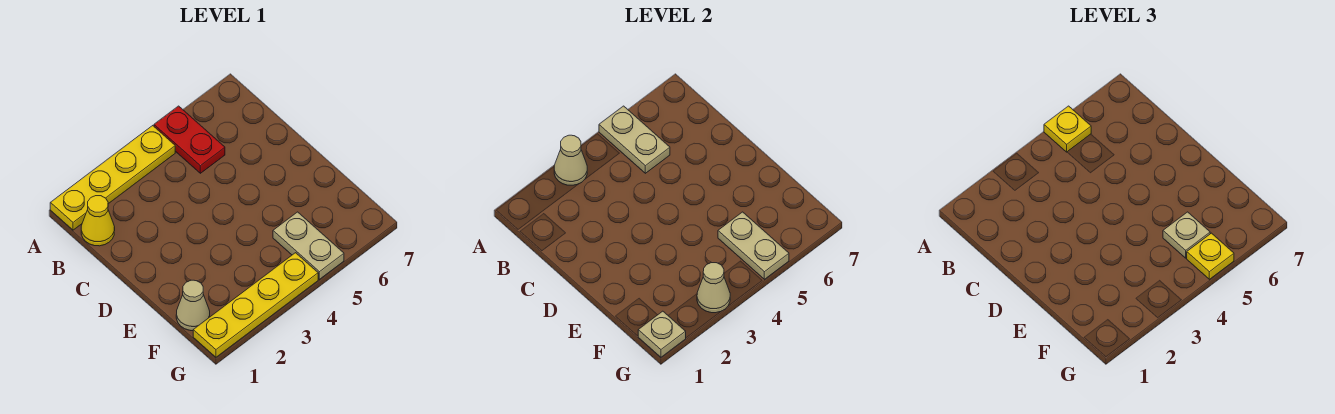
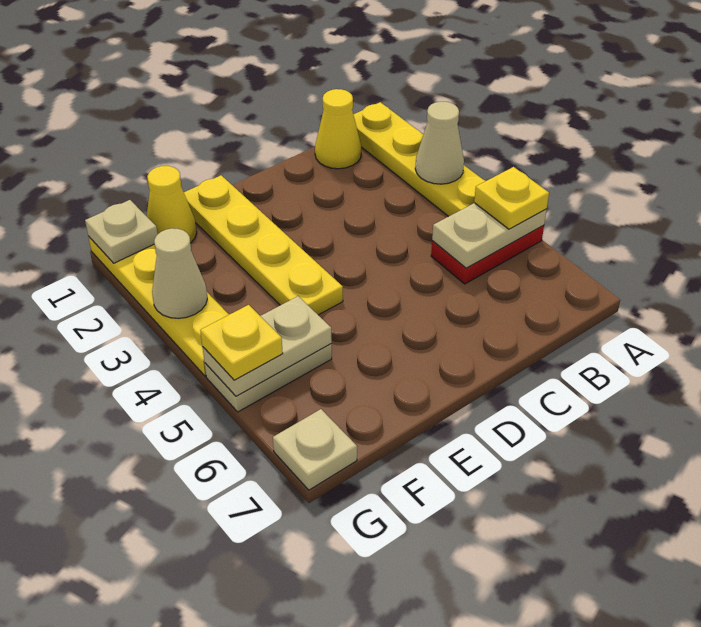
none -> yellow plate E1:E4 level 1
tan cone F1 level 1 -> yellow cone F1 level 1
tan plate F5 level 3 -> tan plate G7 level 1

